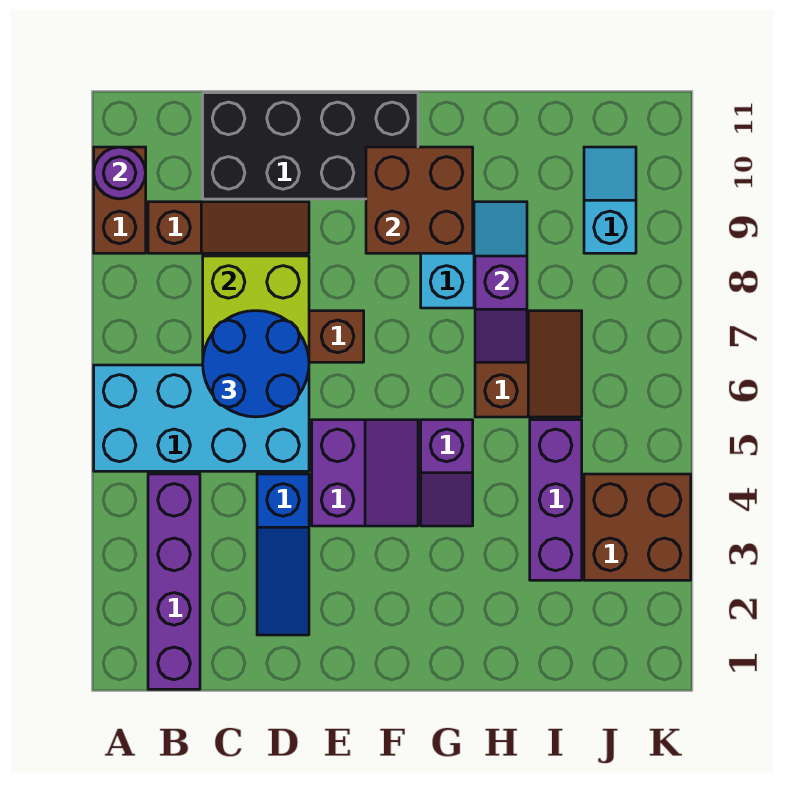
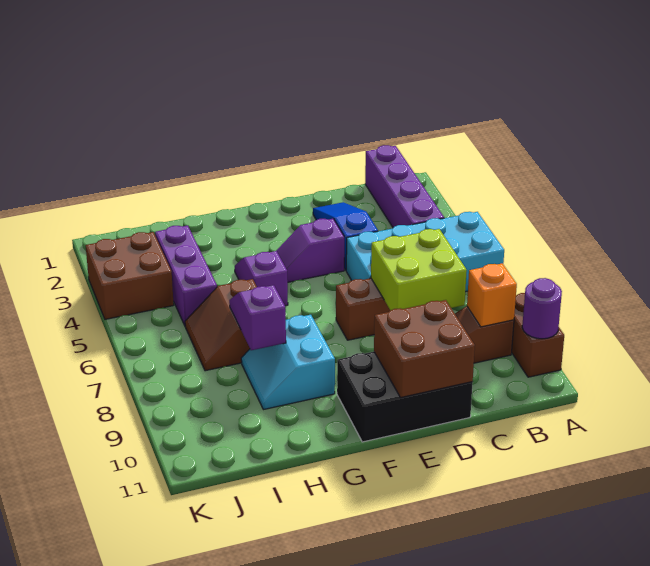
none -> orange brick B9 level 2
blue round brick C6:D7 level 3 -> none
black brick C10:F11 level 1 -> black brick D10:F11 level 1
purple slope E4:F5 level 1 top E -> purple slope E4:F4 level 1 top E
brown brick F9:G10 level 2 -> brown brick D10:E11 level 2
cyan slope J9:J10 level 1 top 9 -> none

